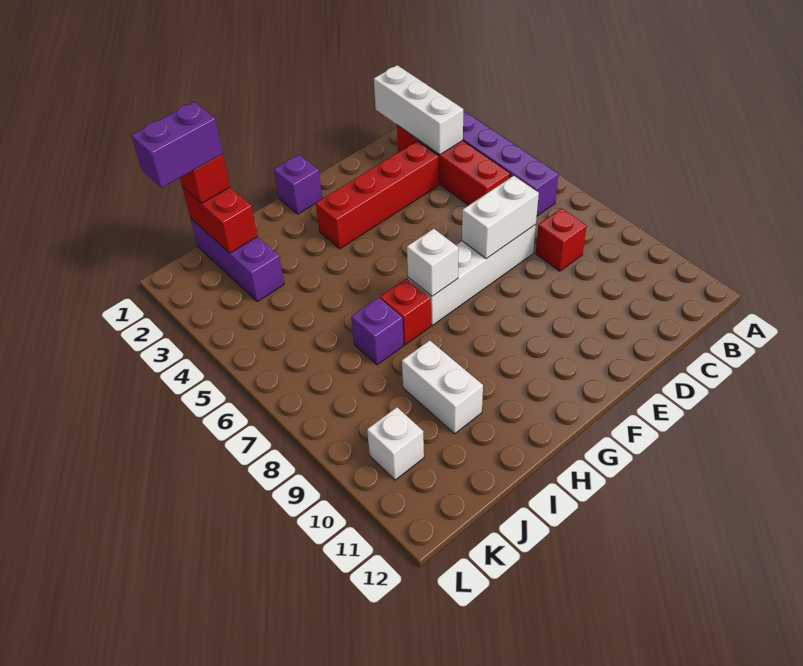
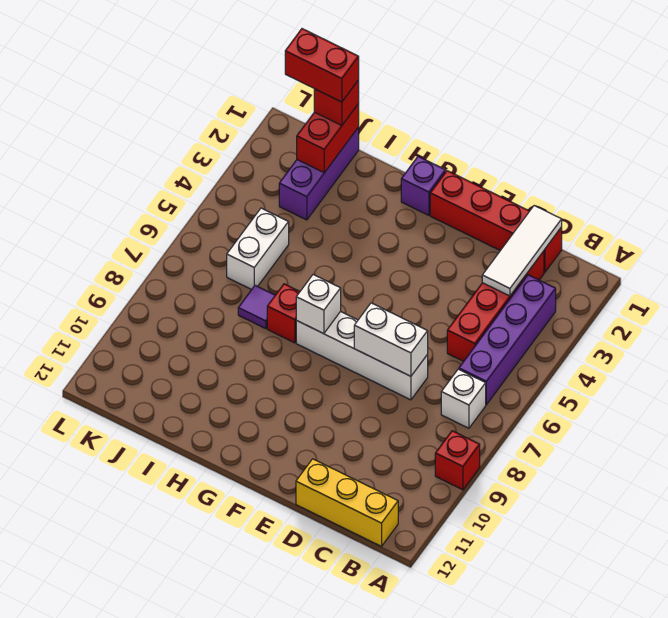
none -> yellow brick B12:D12 level 1
white brick C1:C3 level 2 -> white tile C1:C3 level 2
red brick C8 level 1 -> red brick A9 level 1
red brick D3:G3 level 1 -> red brick C1:F1 level 1
purple brick I7 level 1 -> purple tile I7 level 1
white brick I9:I10 level 1 -> white brick J5:J6 level 1
purple brick J1:K1 level 4 -> red brick J1:K1 level 4
white brick K10 level 1 -> white brick B7 level 1

